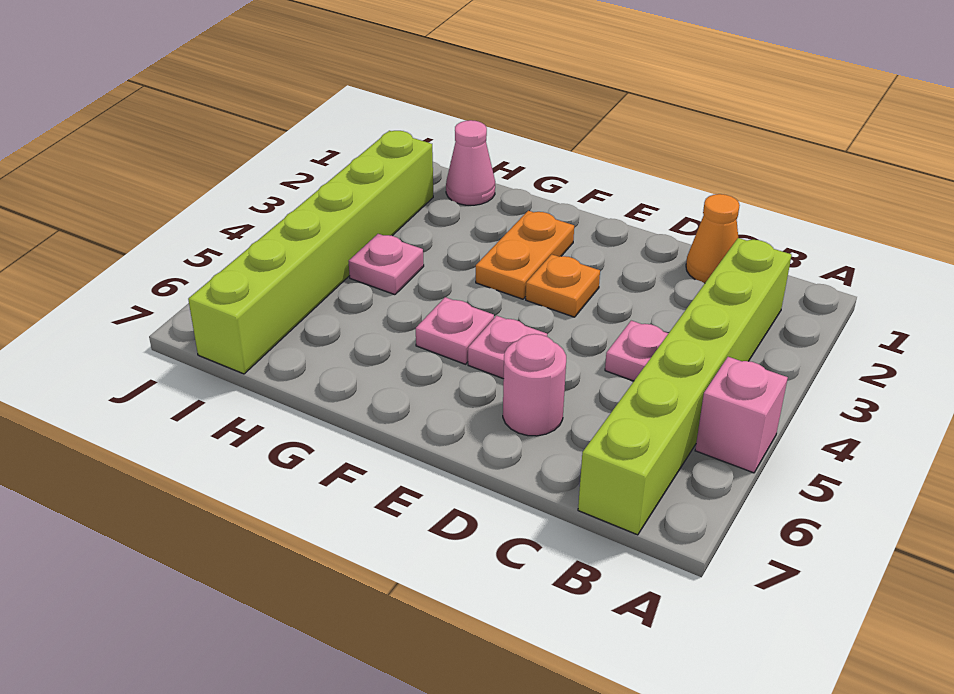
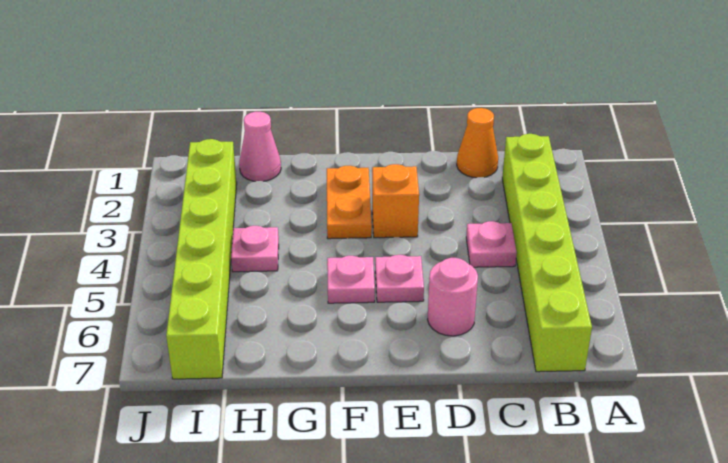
pink brick A5 level 1 -> none
orange plate E3 level 1 -> orange brick E3 level 1

